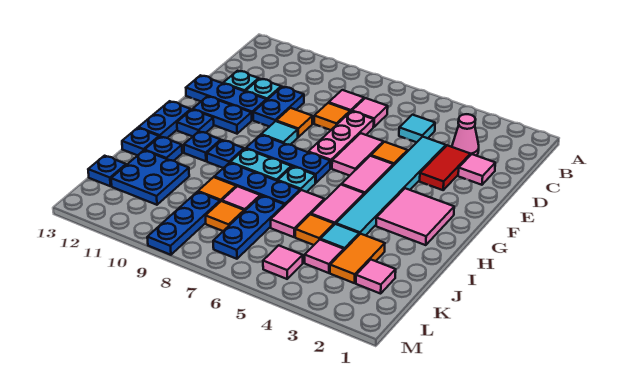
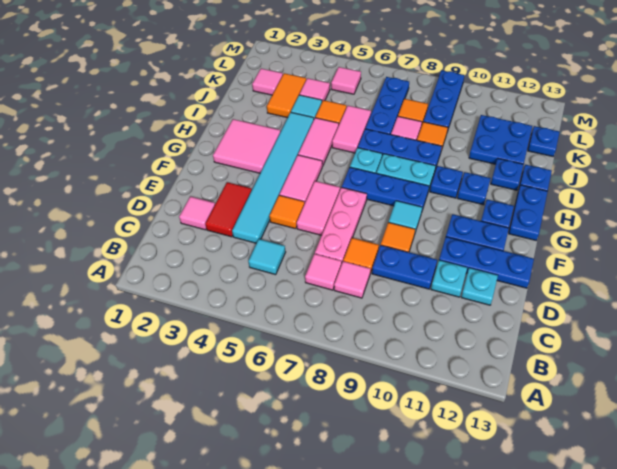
pink cone C3 level 1 -> none
blue plate D10:E10 level 1 -> blue plate D9:D10 level 1

